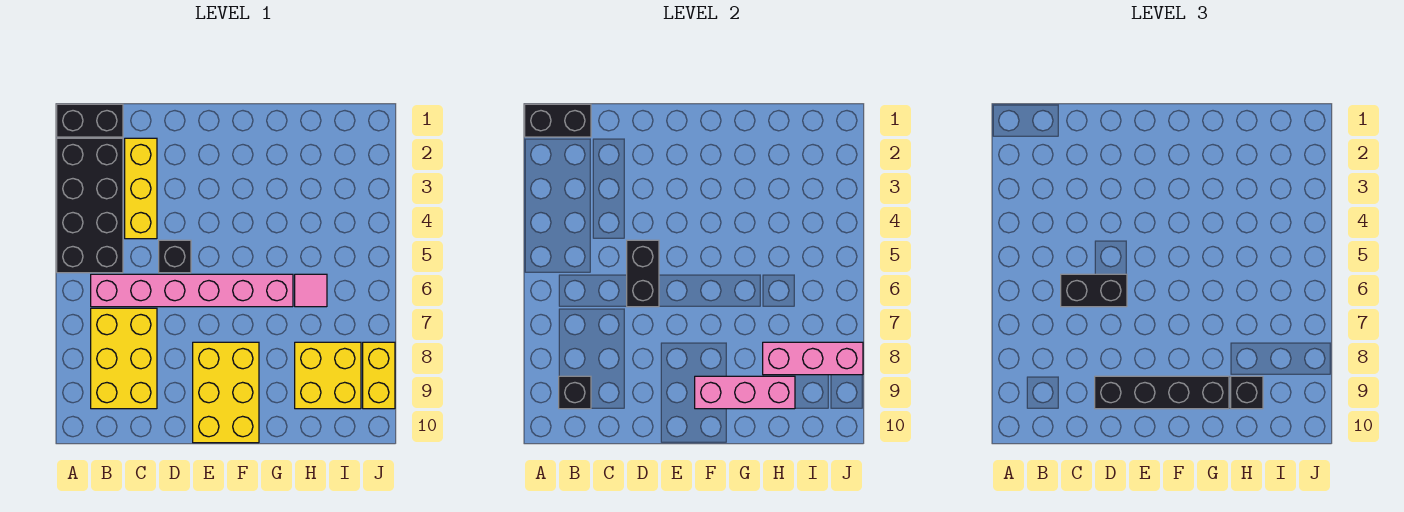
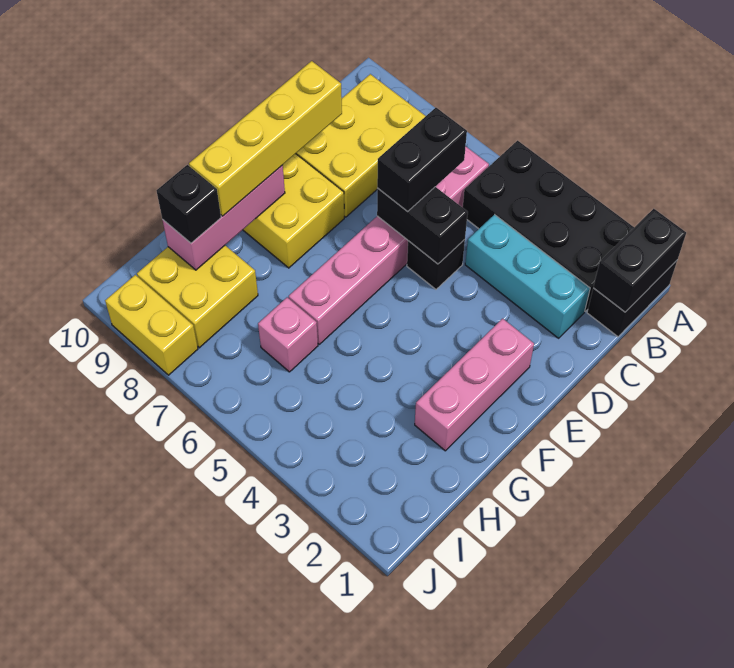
yellow brick B7:C9 level 1 -> yellow brick B8:D9 level 1
black brick B9 level 2 -> none
yellow brick C2:C4 level 1 -> cyan brick C2:C4 level 1
black brick D9:G9 level 3 -> yellow brick D9:G9 level 3
pink tile H6 level 1 -> pink brick H6 level 1
pink brick H8:J8 level 2 -> pink brick E2:G2 level 1

